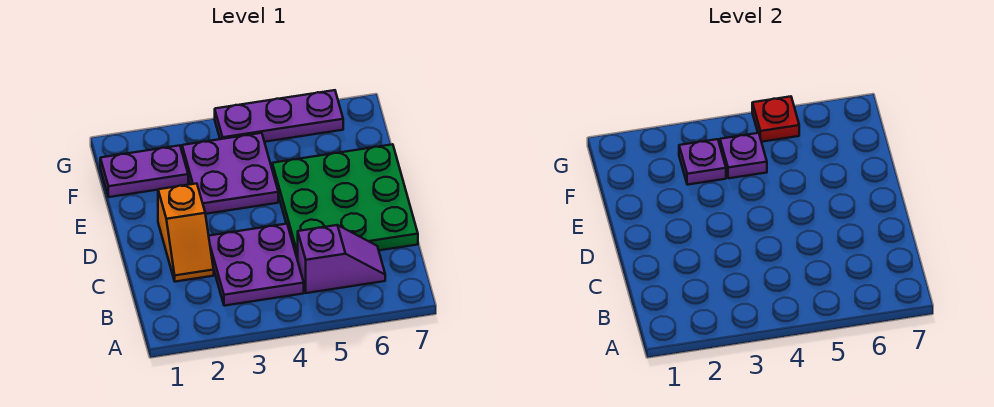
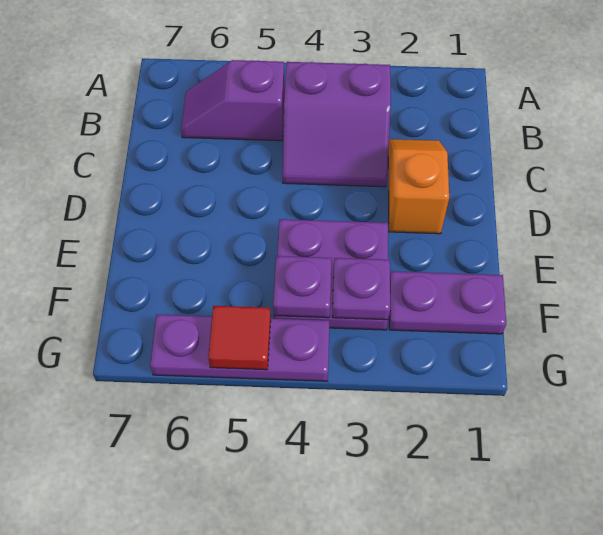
purple plate B3:C4 level 1 -> purple slope B3:C4 level 1 top B
green plate C5:E7 level 1 -> none
red plate G5 level 2 -> red tile G5 level 2

